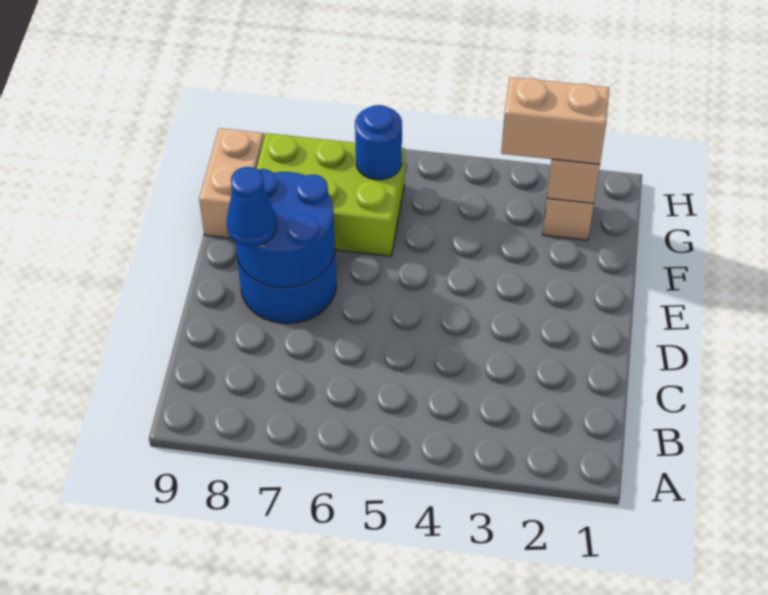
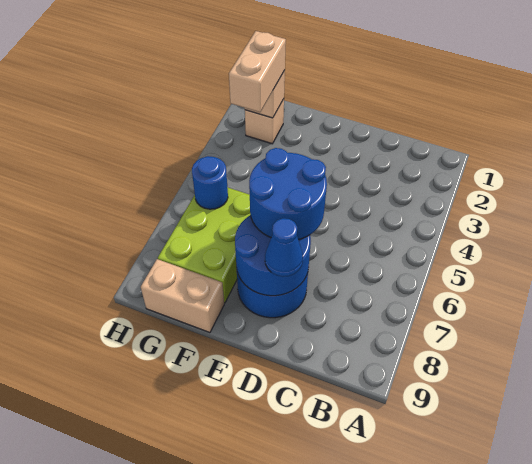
none -> blue round brick D6:E7 level 3

